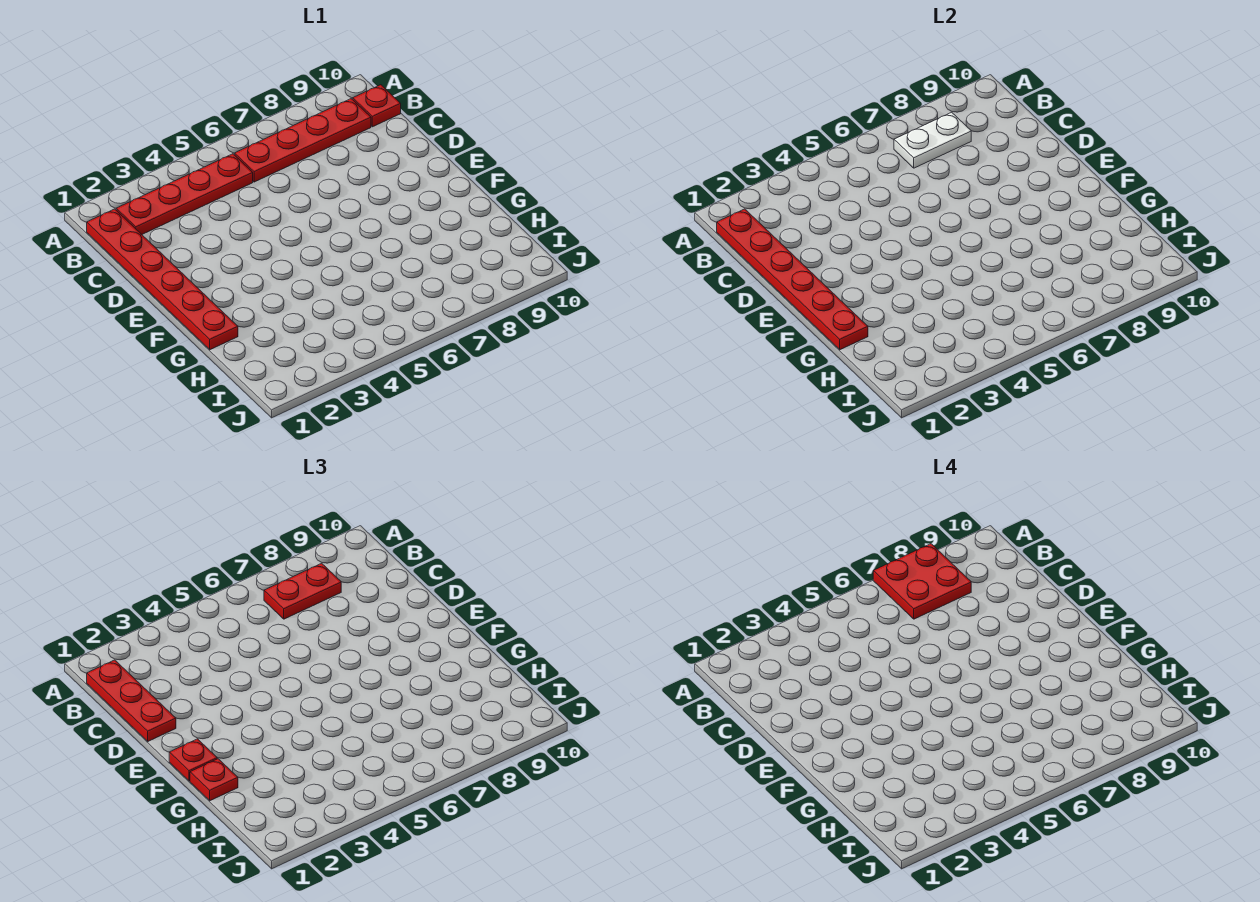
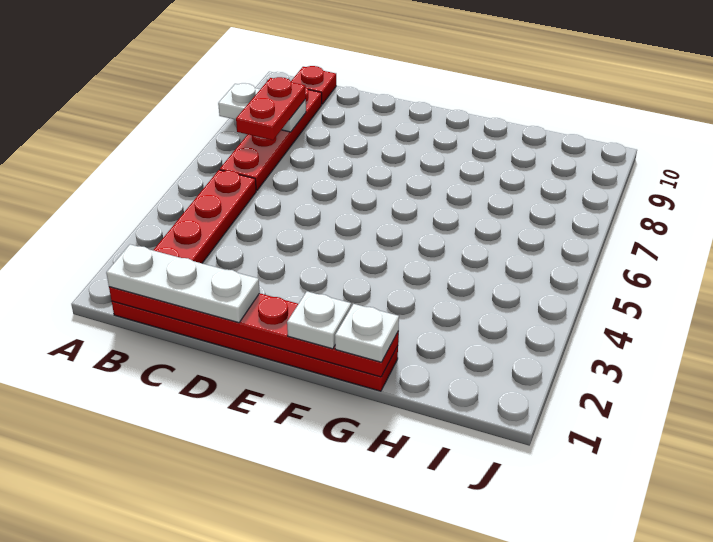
red plate A7:B8 level 4 -> none
red plate B1:D1 level 3 -> white plate B1:D1 level 3
white plate B7:B8 level 2 -> white plate A8:B8 level 2
red plate F1 level 3 -> white plate F1 level 3
red plate G1 level 3 -> white plate G1 level 3

